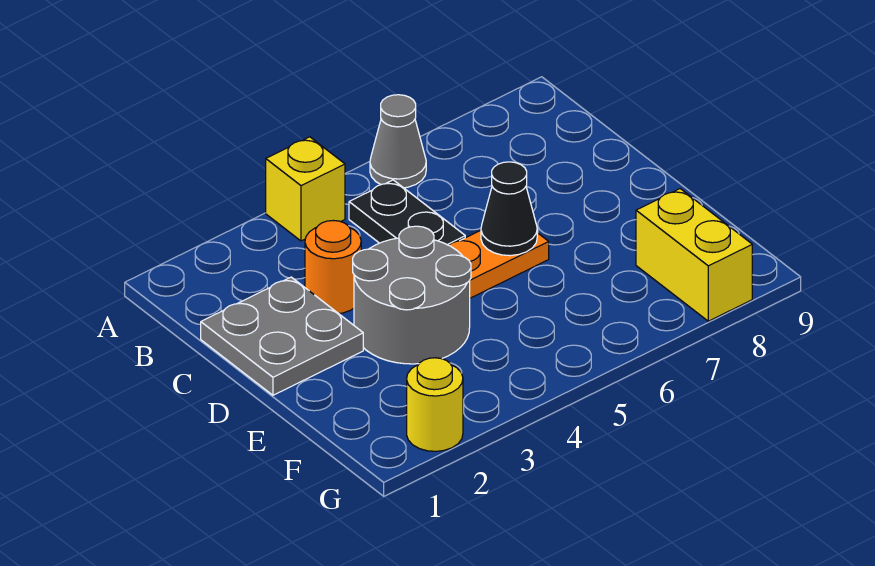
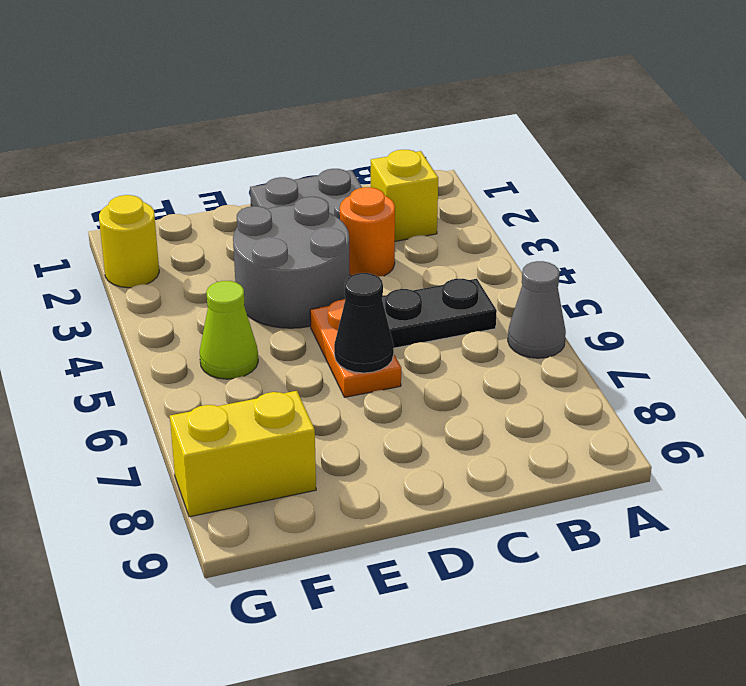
yellow brick A4 level 1 -> yellow brick B2 level 1
none -> lime cone F5 level 1

